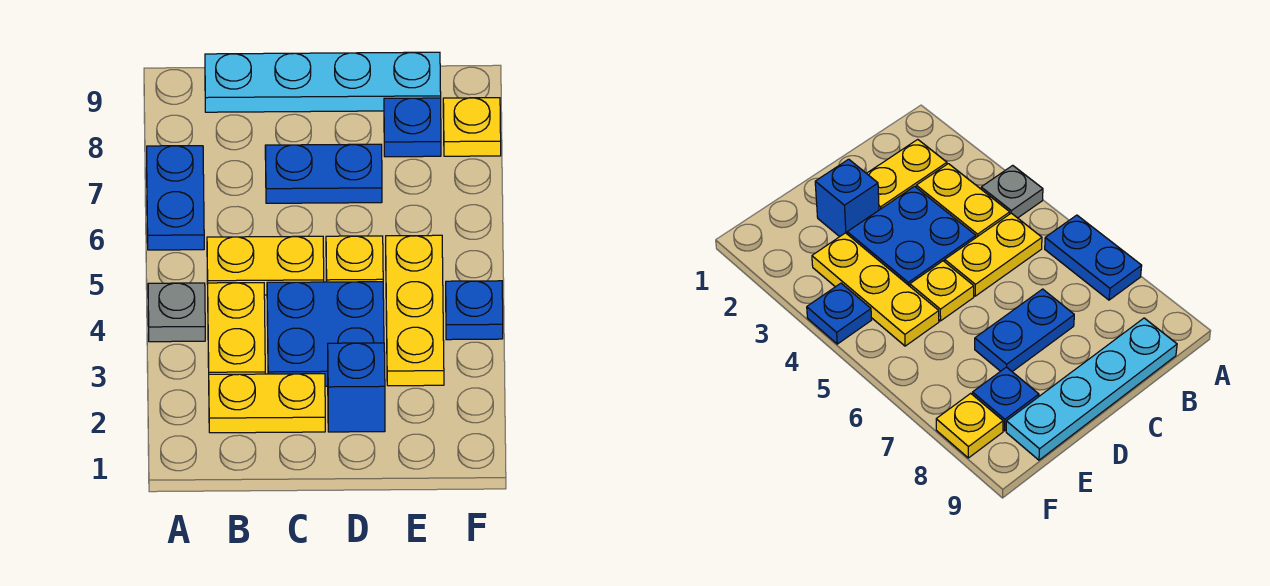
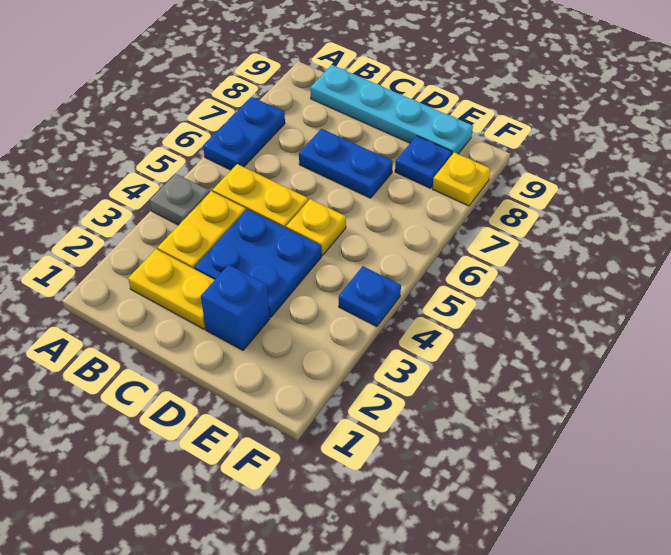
yellow plate E3:E5 level 1 -> none

